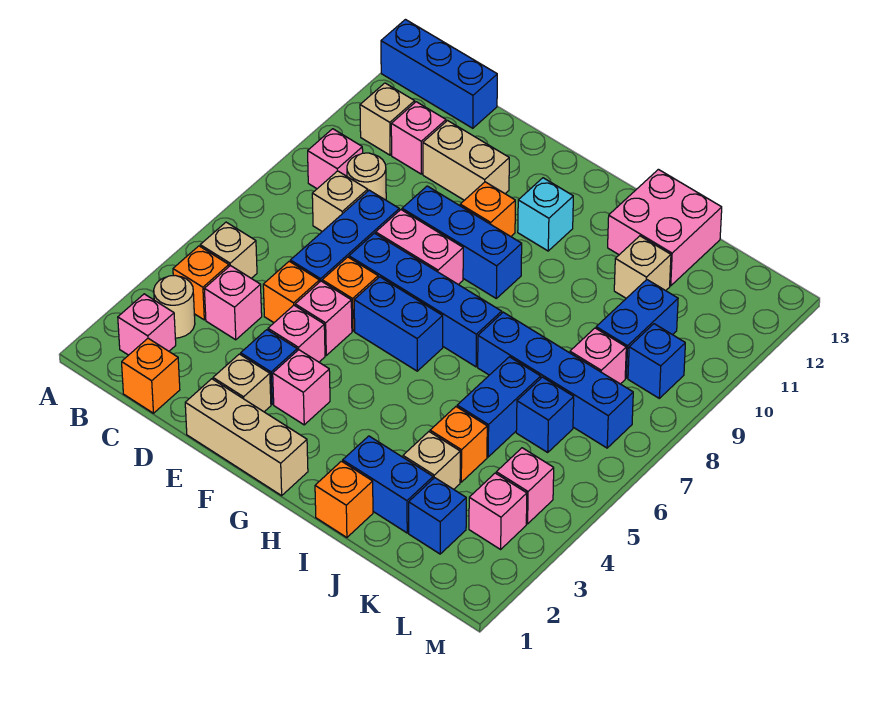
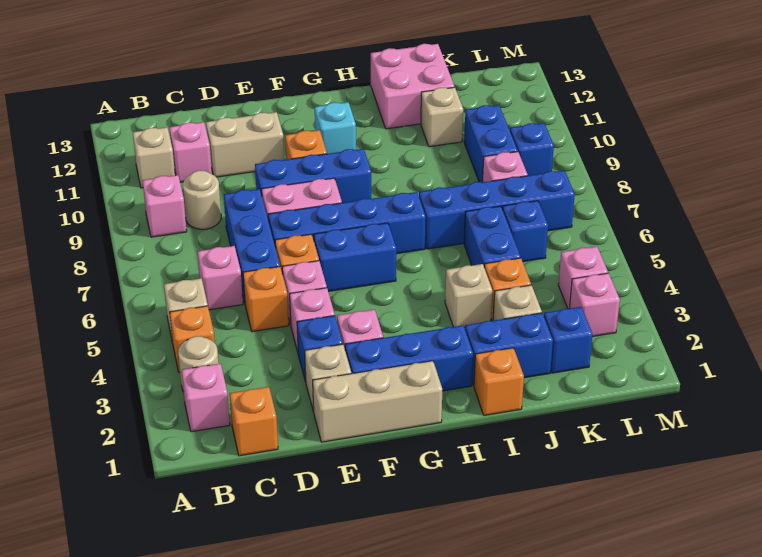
blue brick A13:C13 level 1 -> blue brick F2:H2 level 1
pink brick C4 level 1 -> pink brick C6 level 1
tan brick C8 level 1 -> tan brick I4 level 1

